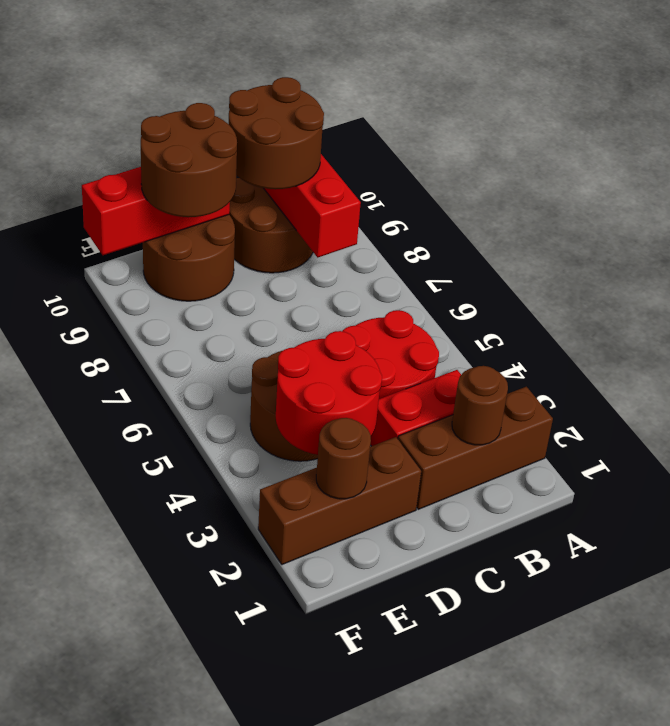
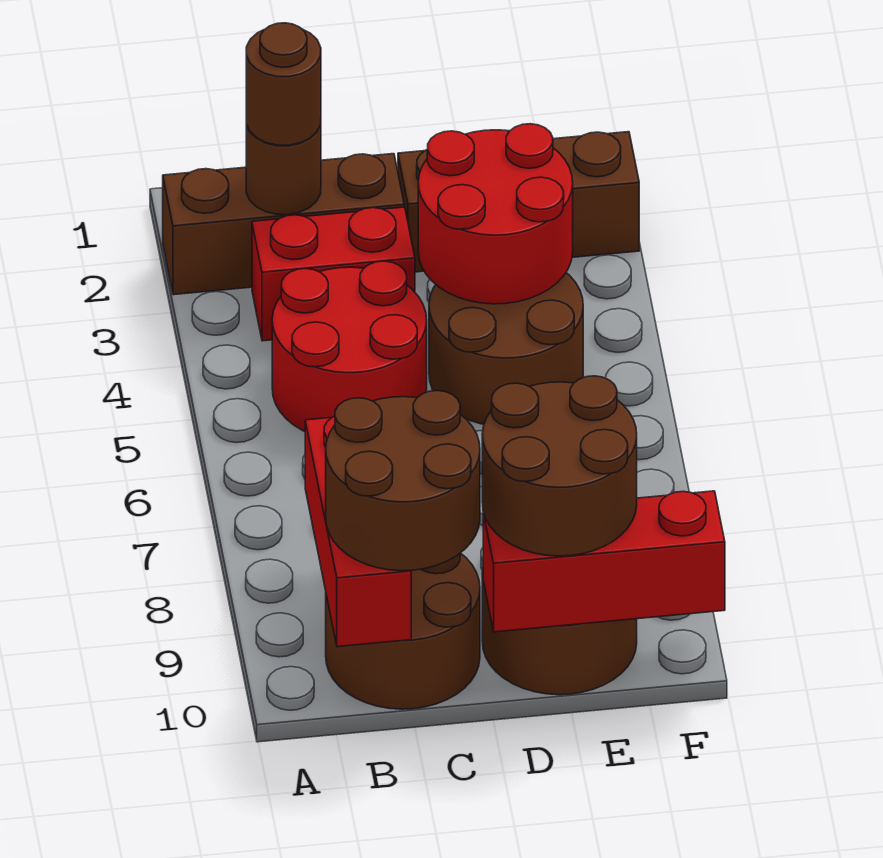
brown round brick E2 level 2 -> brown round brick B2 level 3

